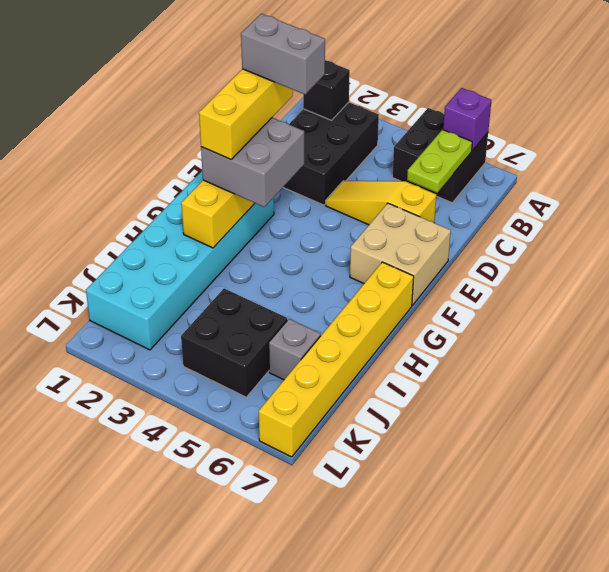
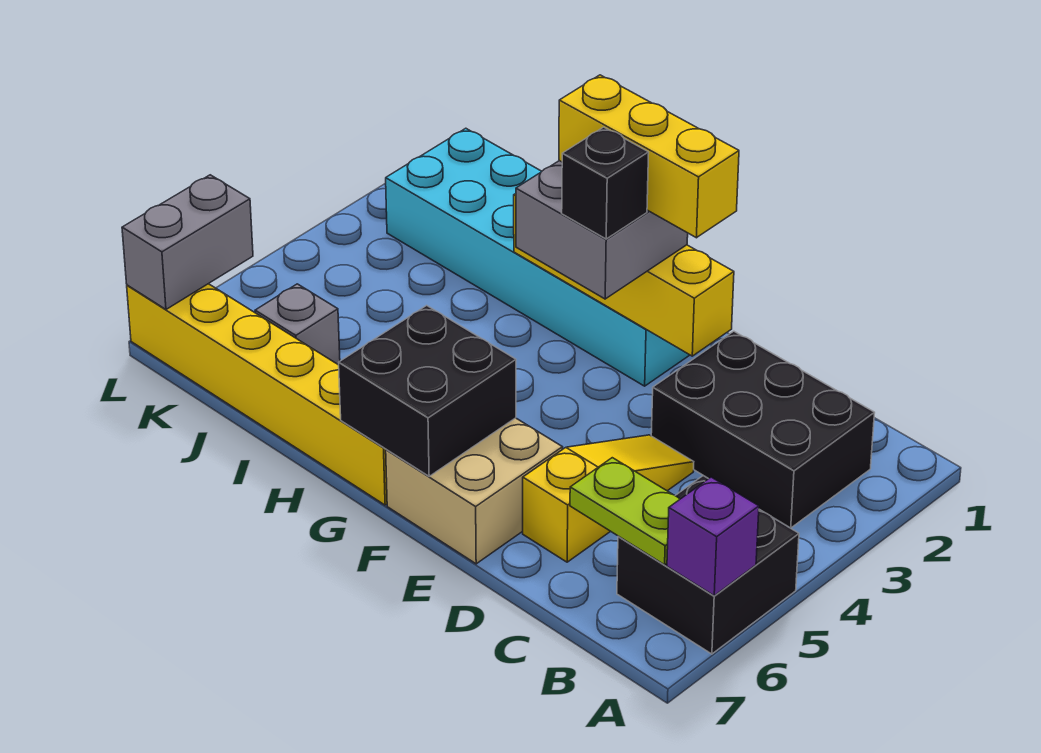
black brick B2 level 2 -> black brick F3 level 4
grey brick E2:E3 level 5 -> grey brick L6:L7 level 2
black brick J4:K5 level 1 -> black brick F6:G7 level 2

